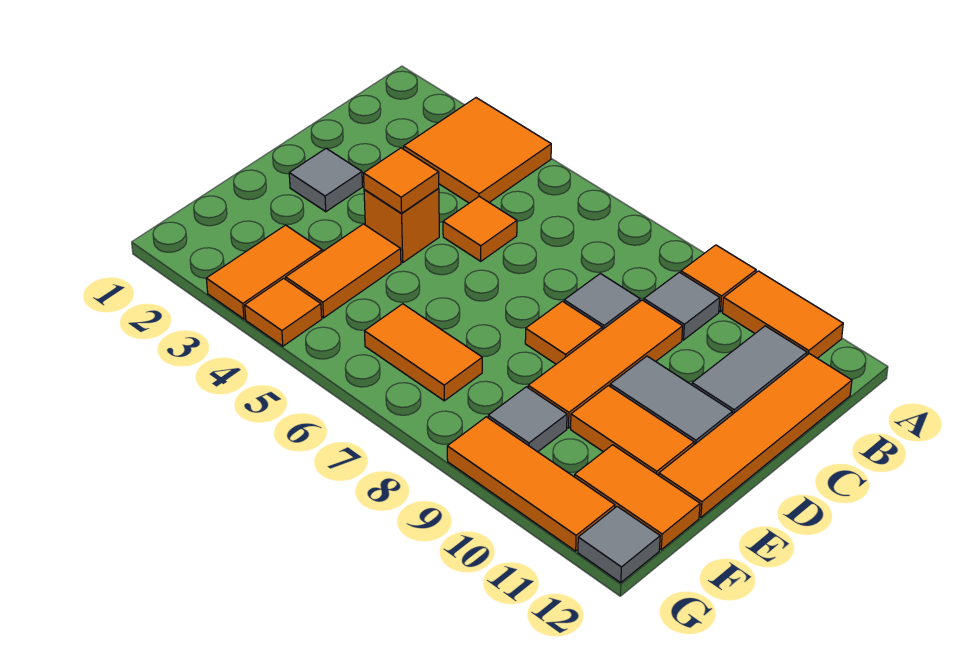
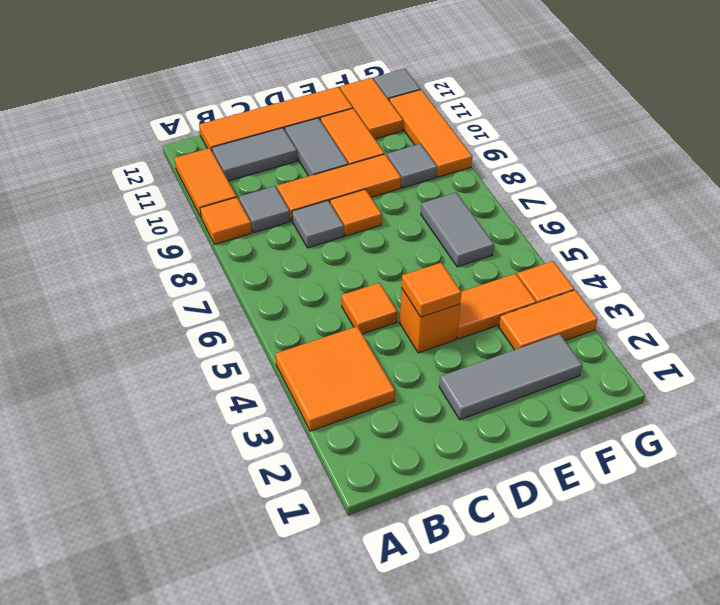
grey tile D2 level 1 -> grey tile D2:F2 level 1
orange tile F6:F7 level 1 -> grey tile F6:F7 level 1

